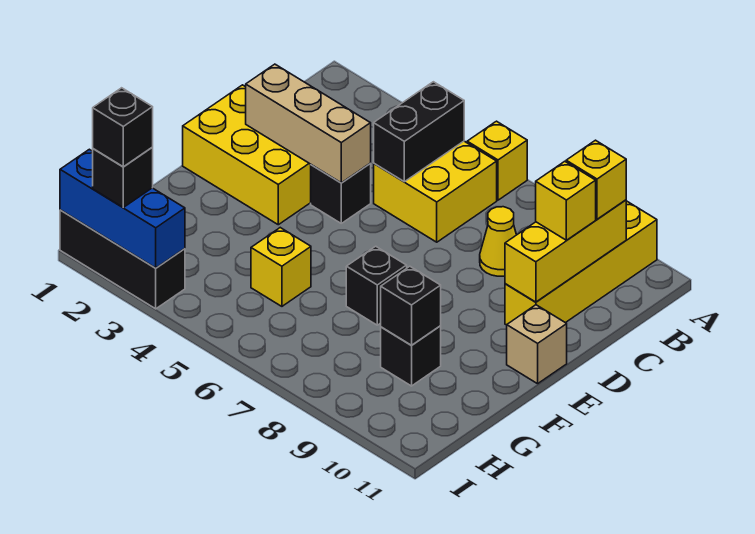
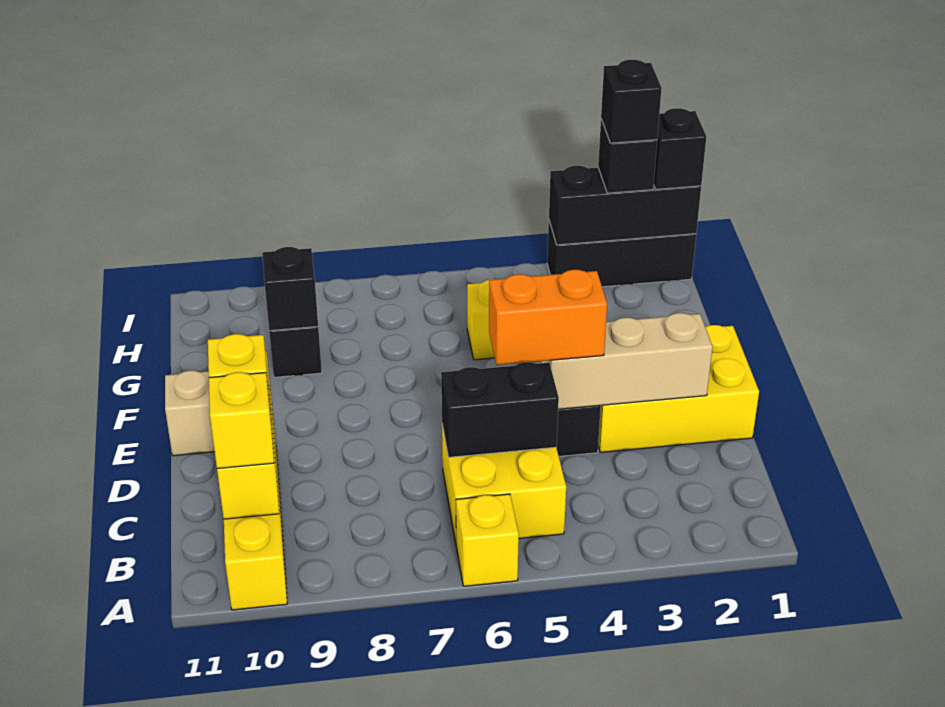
black brick B5:C5 level 2 -> black brick C5:C6 level 2
yellow cone C8 level 1 -> none
none -> orange brick D4:D5 level 3
black brick F7 level 1 -> black brick I1 level 3
blue brick I1:I3 level 2 -> black brick I1:I3 level 2

